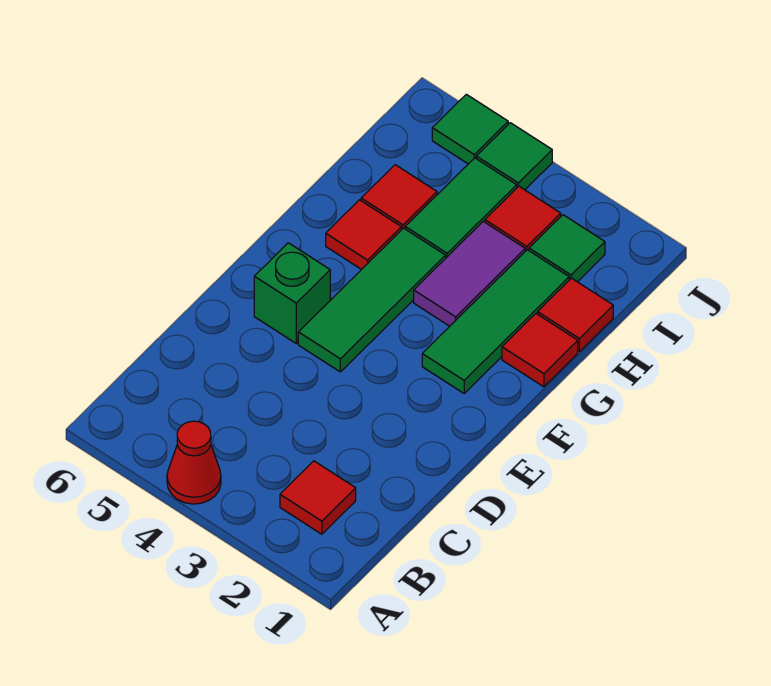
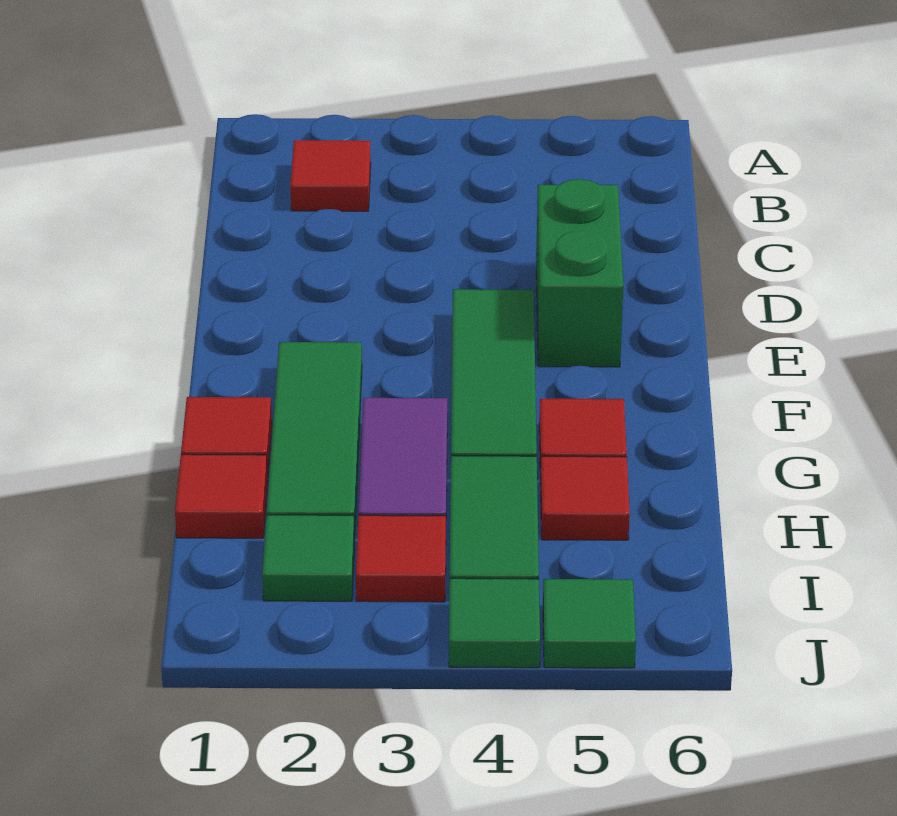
red cone A4 level 1 -> none
green brick E5 level 1 -> green brick D5:E5 level 1

